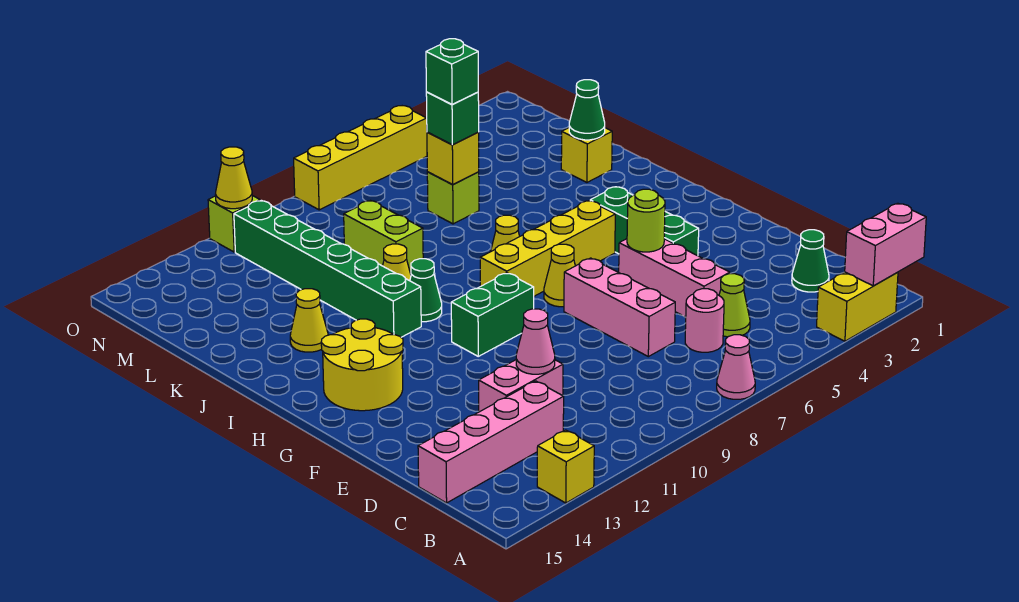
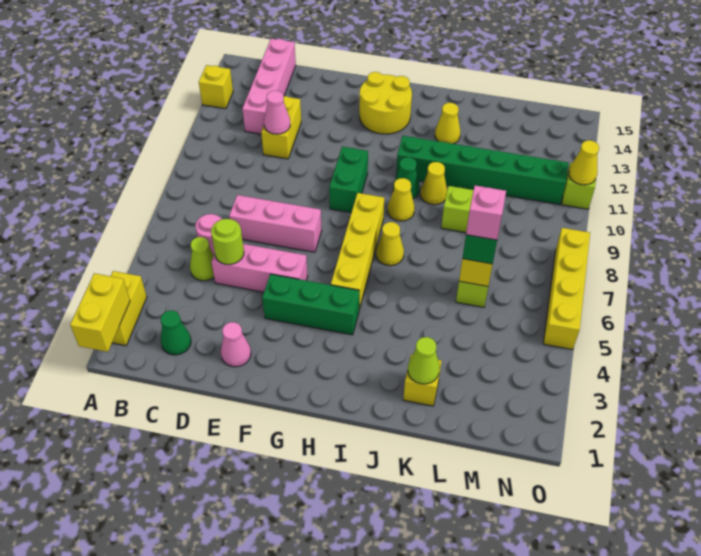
pink brick A1:A2 level 2 -> yellow brick A1:A2 level 2
pink cone A7 level 1 -> pink cone E2 level 1
pink brick D11:D12 level 1 -> yellow brick D11:D12 level 1
lime round brick F5 level 2 -> lime round brick D5 level 2
yellow cone G7 level 1 -> yellow cone I9 level 1
green cone K2 level 2 -> lime cone K2 level 2
green brick L6 level 4 -> pink brick L6 level 4

